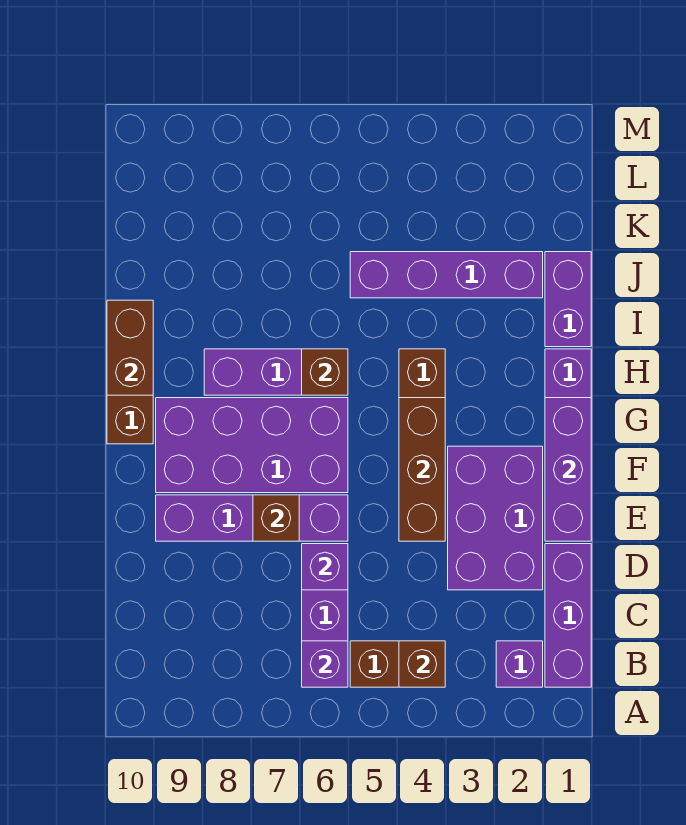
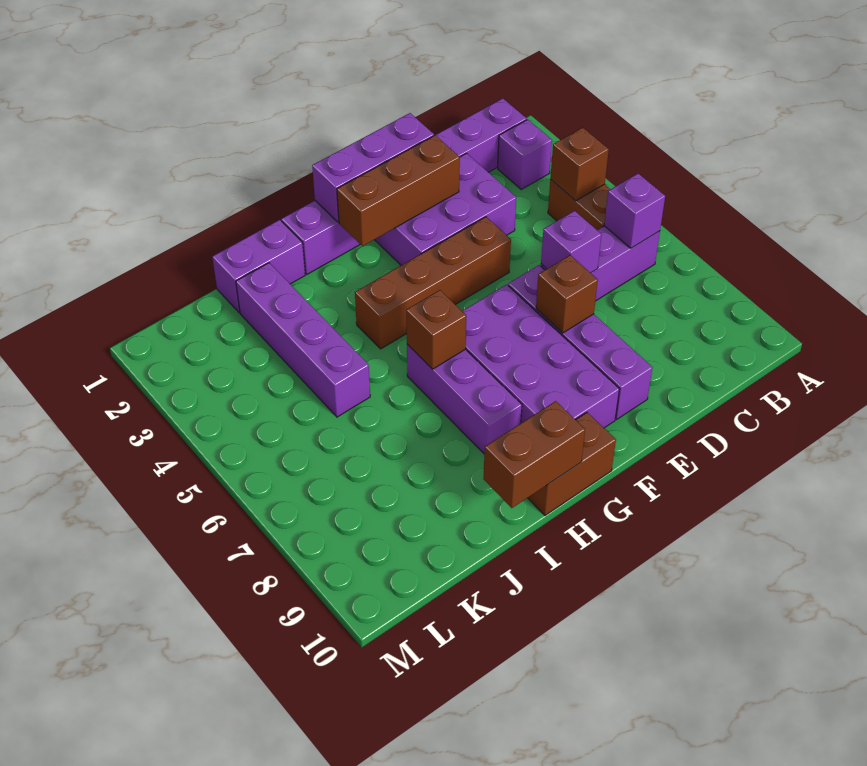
brown brick E4:G4 level 2 -> brown brick E2:G2 level 2

